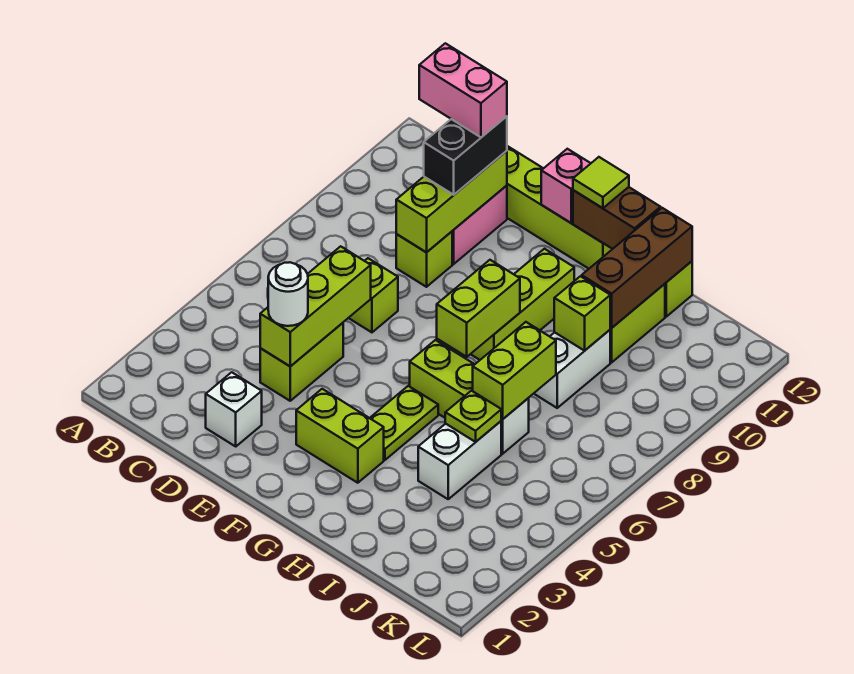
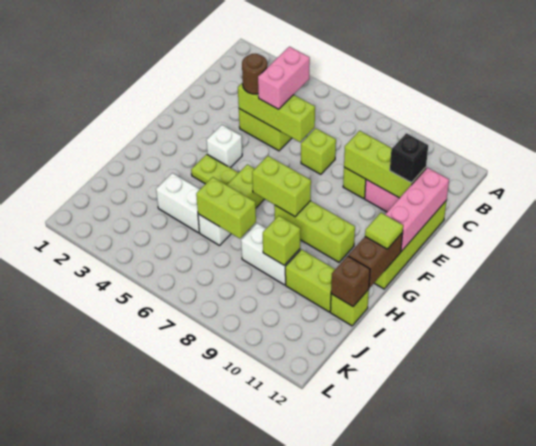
pink brick C11:D11 level 4 -> pink brick C5:D5 level 3
white brick D2 level 1 -> white brick F4 level 1
white round brick D4 level 3 -> brown round brick D4 level 3
black brick D10:D11 level 3 -> black brick D11 level 3
lime brick F3:G3 level 1 -> none
pink brick F12 level 2 -> pink brick D12:F12 level 2
lime plate I5 level 2 -> none
brown brick I10:I12 level 2 -> brown brick I12 level 2

